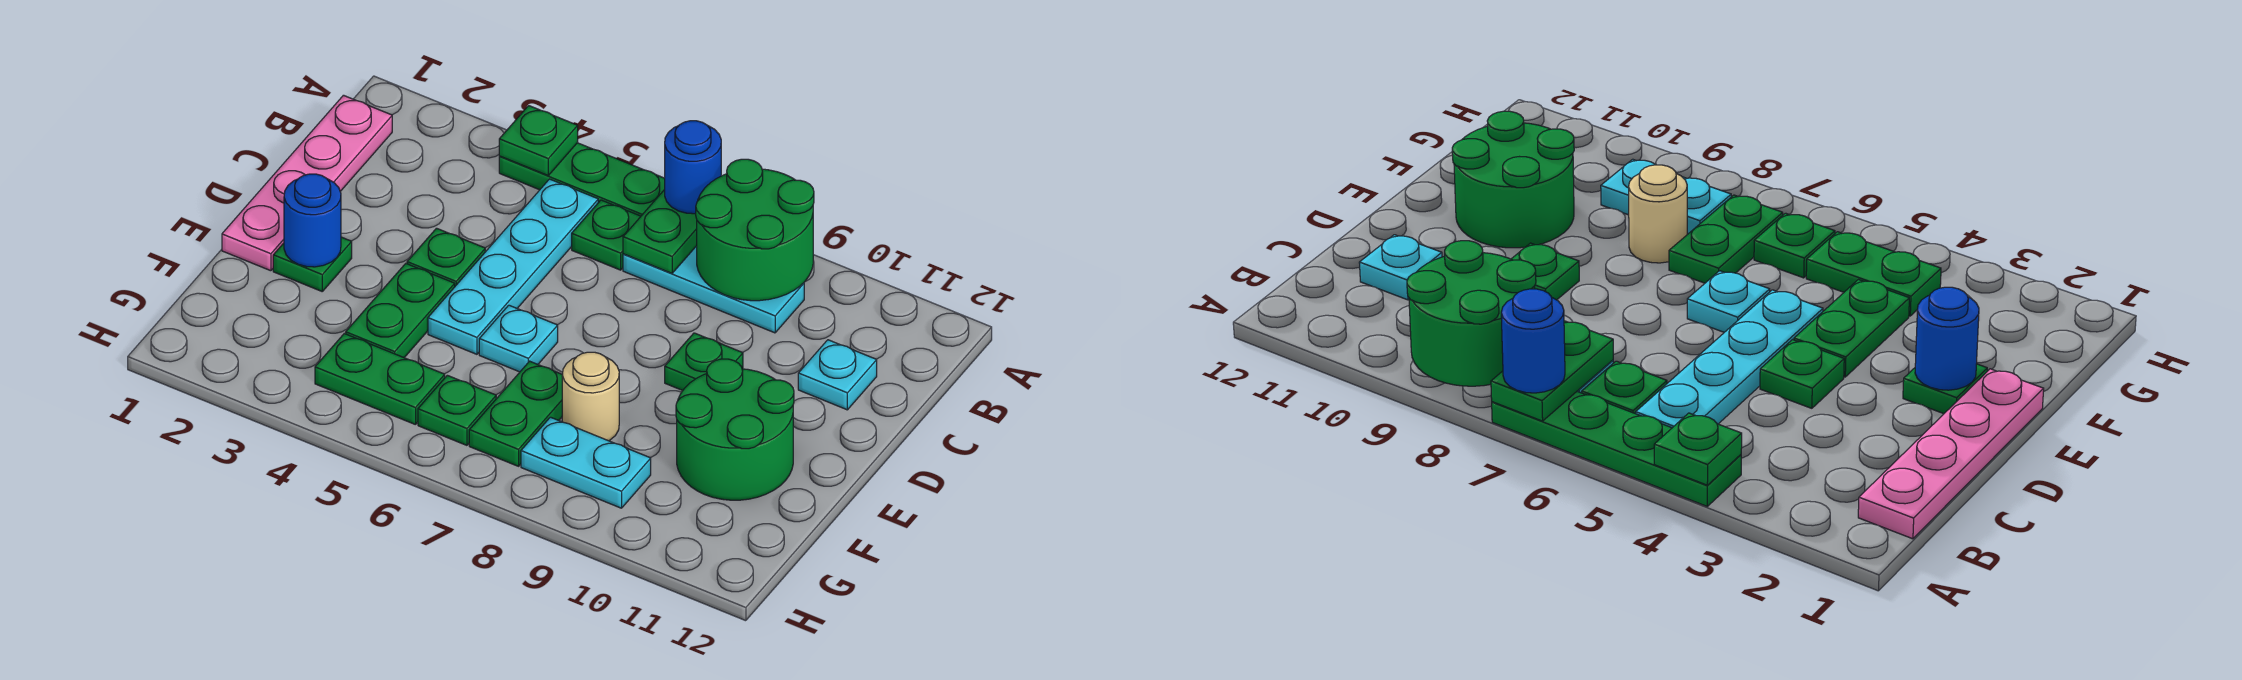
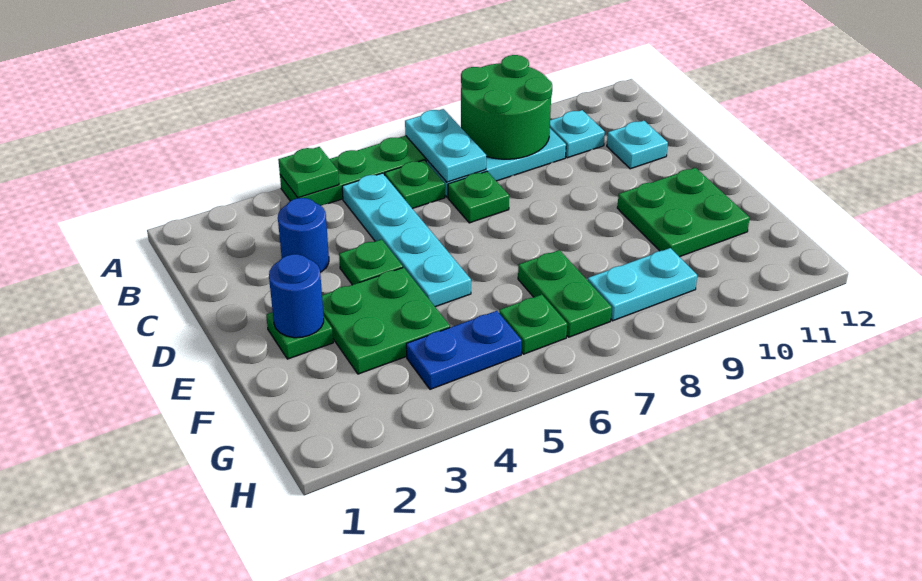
green plate A7:B7 level 2 -> cyan plate A7:B7 level 2
blue round brick A7 level 3 -> blue round brick C3 level 1
pink plate B1:E1 level 1 -> none
green plate D9 level 1 -> green plate C7 level 1
green plate E4:F4 level 1 -> green plate E3:F4 level 1
cyan plate E6 level 1 -> cyan plate B10 level 1
green round brick E10:F11 level 1 -> green plate E10:F11 level 1
tan round brick F8 level 1 -> none
green plate G4:G5 level 1 -> blue plate G4:G5 level 1

